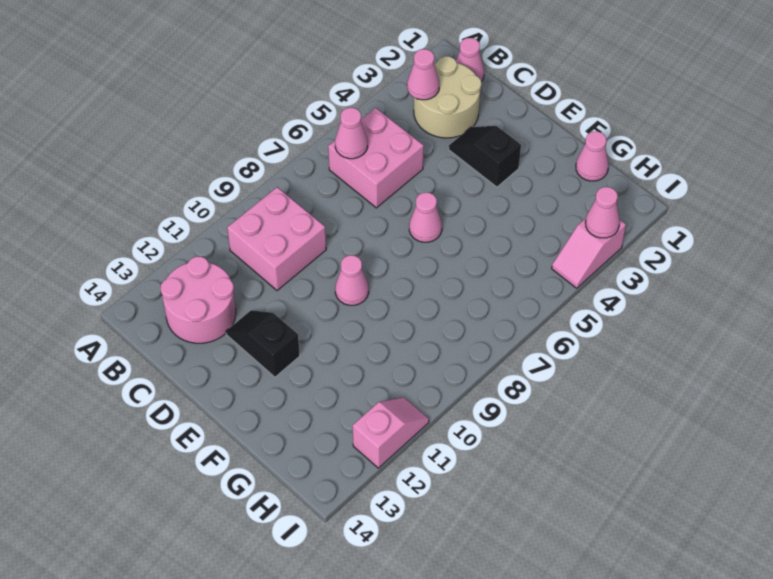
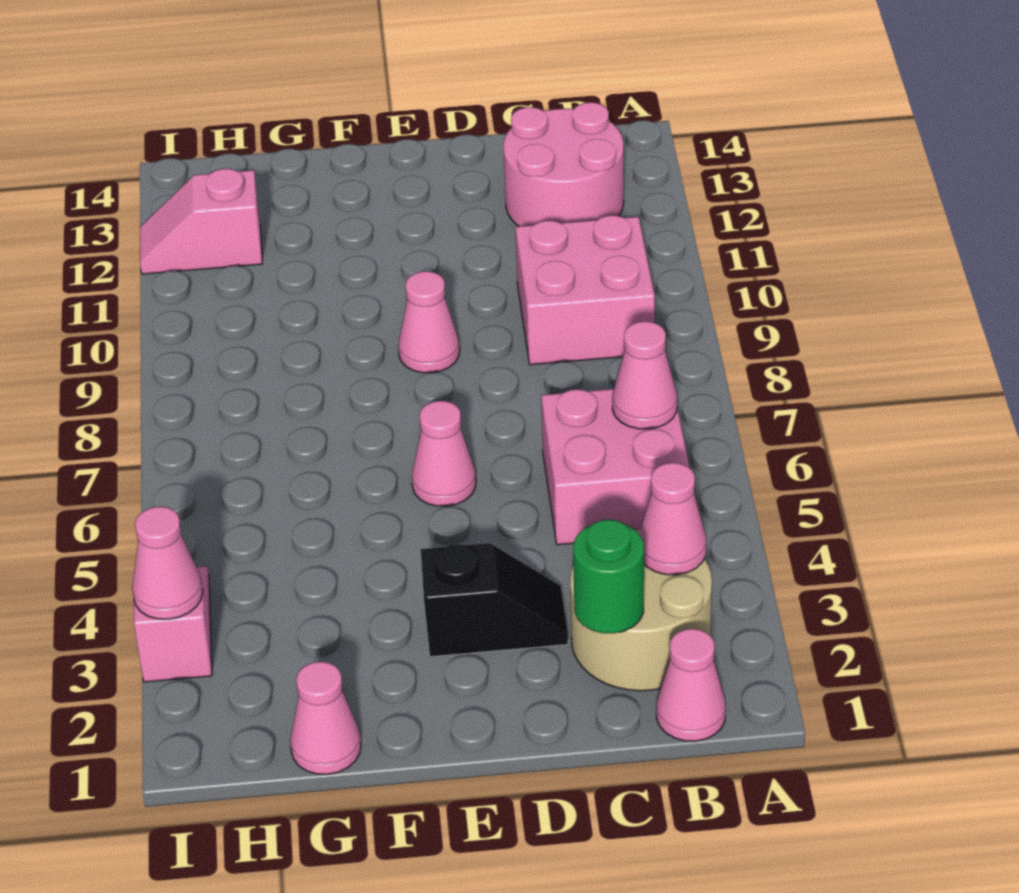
none -> green round brick C2 level 2
black slope D12:E12 level 1 top E -> none
pink slope I11:I12 level 1 top 12 -> pink slope H12:I12 level 1 top H

